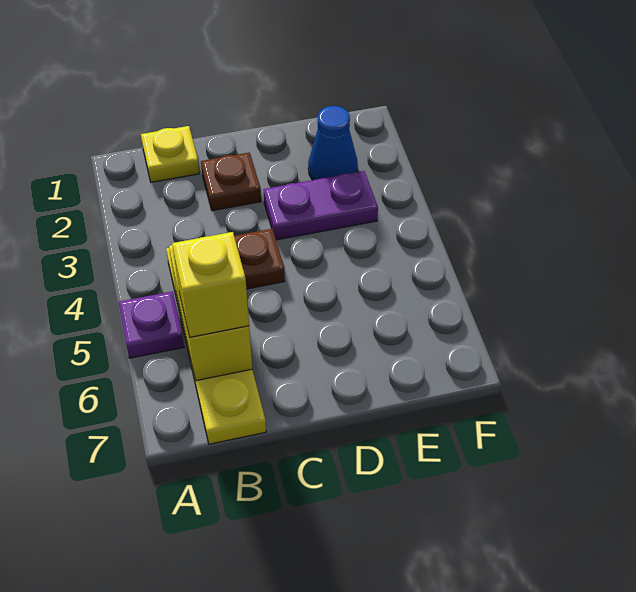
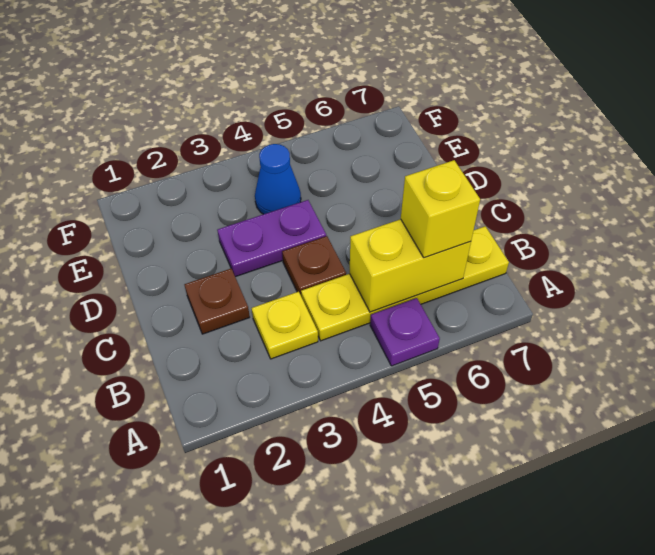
yellow plate B1 level 1 -> yellow plate B3 level 1
purple plate D3:E3 level 1 -> purple plate D3:D4 level 1
blue cone E2 level 1 -> blue cone E4 level 1

